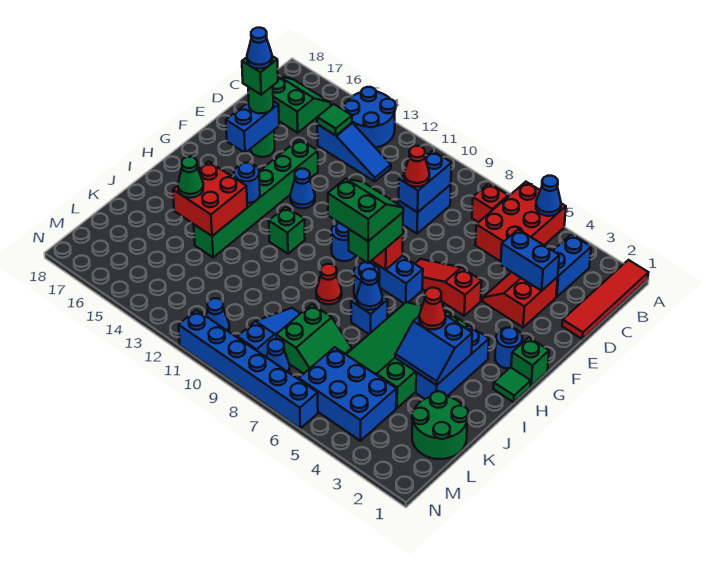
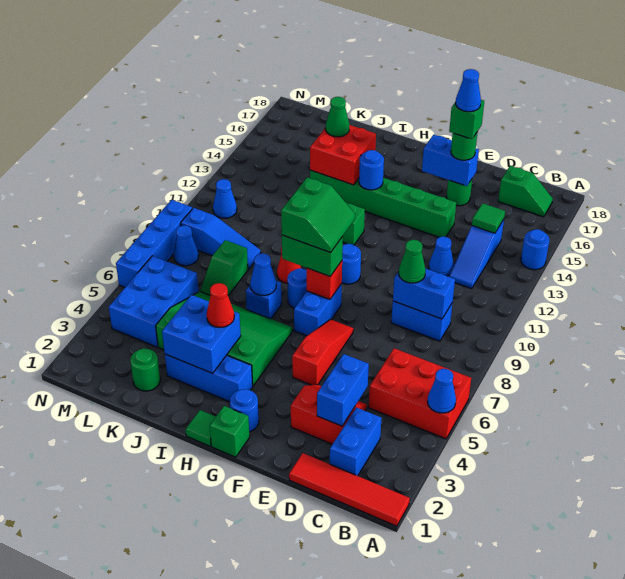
blue round brick A13:B14 level 1 -> blue round brick A14 level 1
blue brick B3:C3 level 1 -> blue brick C2:C3 level 1
red brick B7 level 1 -> none
green slope B16:C17 level 1 top C -> green slope B17:C17 level 1 top C
red cone D9 level 3 -> green cone D9 level 3
blue cone F13 level 1 -> blue cone D12 level 1
blue slope I3:J4 level 2 top I -> blue brick I3:J4 level 2
green round brick K1:L2 level 1 -> green round brick K2 level 1
green slope K7:L8 level 1 top 8 -> green slope K7:K8 level 1 top 8
blue brick N6:N11 level 1 -> blue brick N6:N9 level 1

